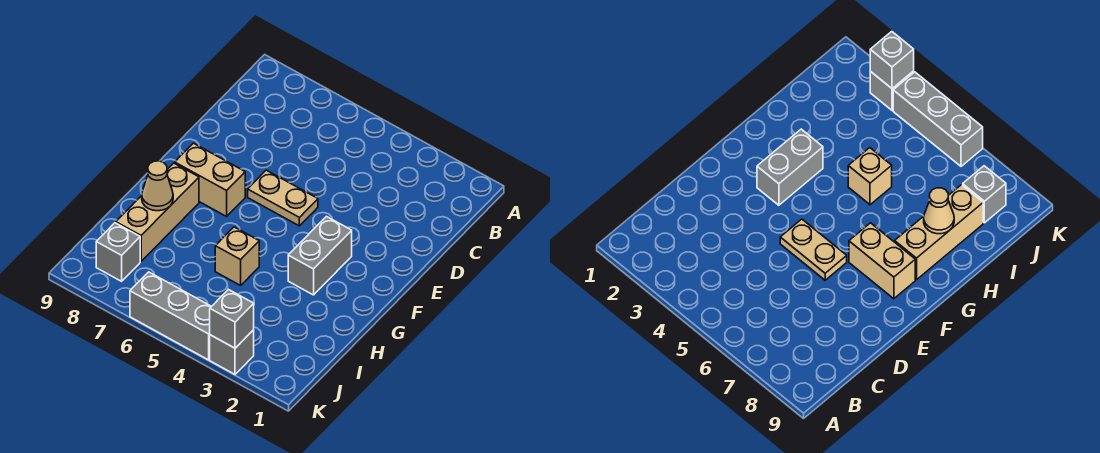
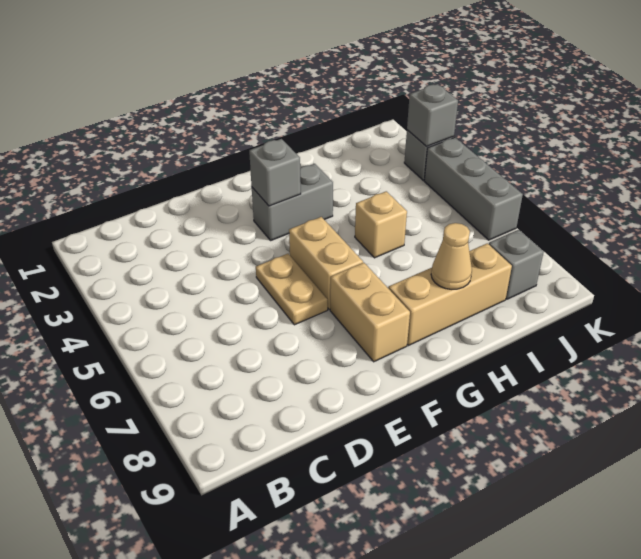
none -> grey brick F3 level 2
none -> tan brick F5:F6 level 1

